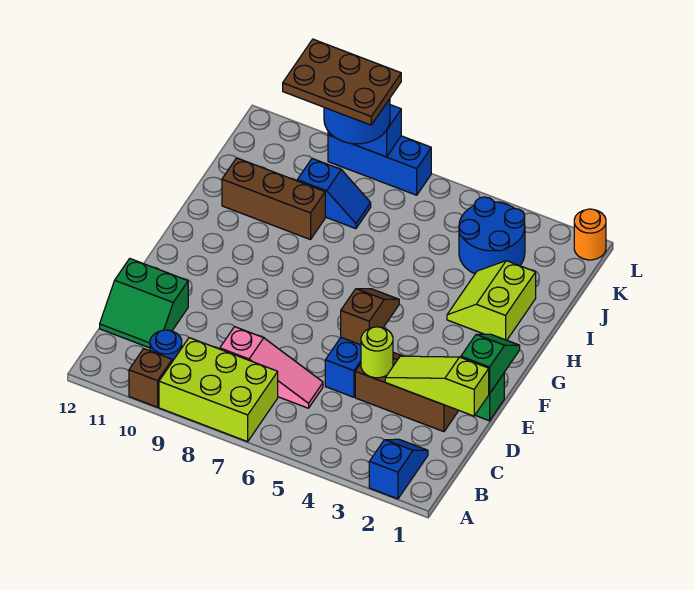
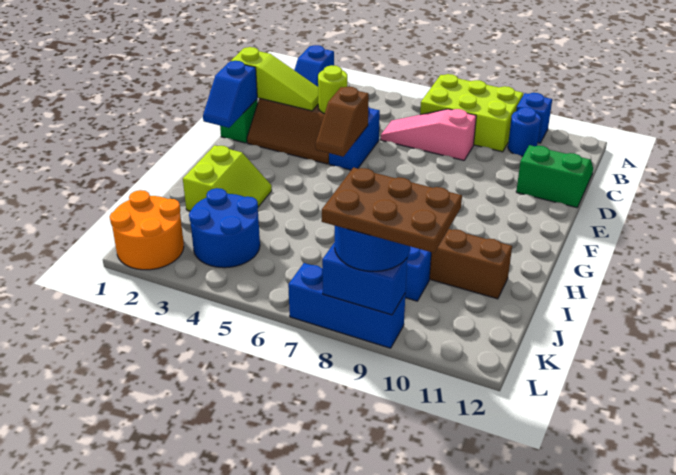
brown brick A10 level 1 -> blue brick A10 level 1
green slope E1:F1 level 2 top E -> blue slope E1:F1 level 2 top E
orange round brick L1 level 1 -> orange round brick K1:L2 level 1

